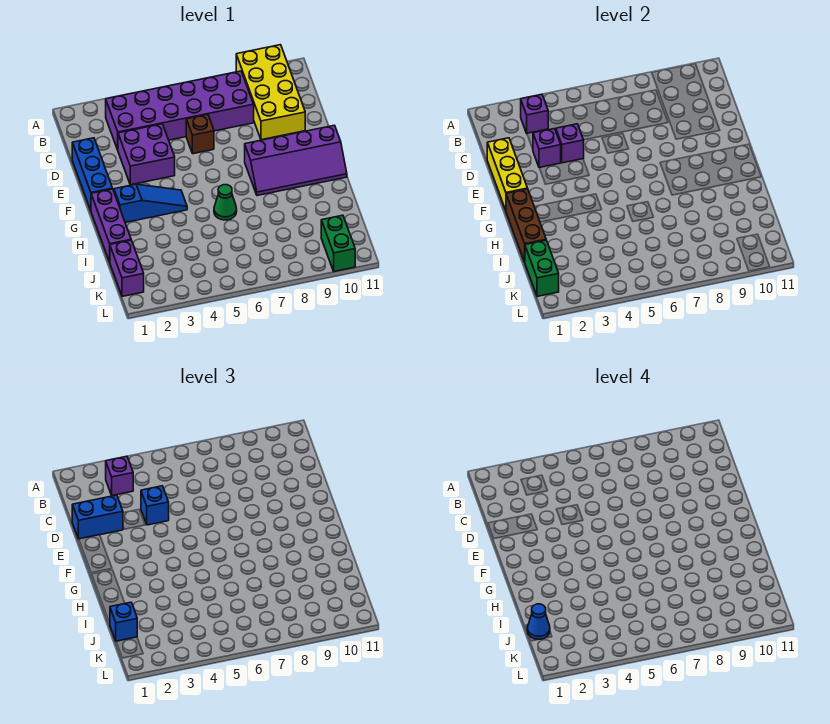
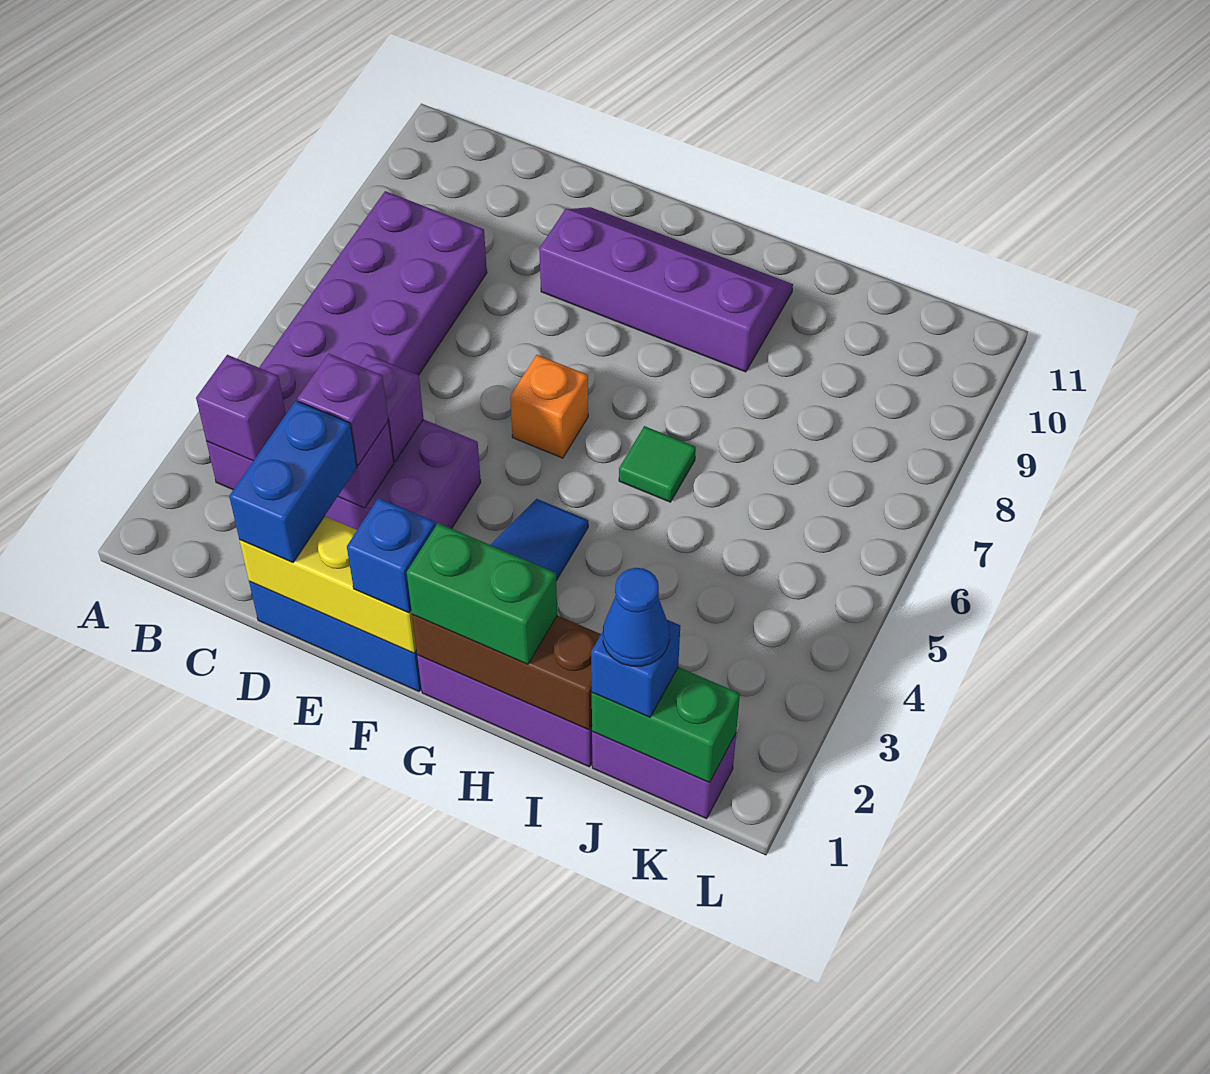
yellow brick A9:D10 level 1 -> none
purple brick B3 level 3 -> purple brick D3 level 3
blue brick D4 level 3 -> blue brick F1 level 3
brown brick D6 level 1 -> none
none -> orange brick F6 level 1
purple slope F8:G11 level 1 top F -> purple slope E9:H10 level 1 top 9
green cone H6 level 1 -> green tile H6 level 1
green brick K10:L10 level 1 -> green brick G1:H1 level 3

